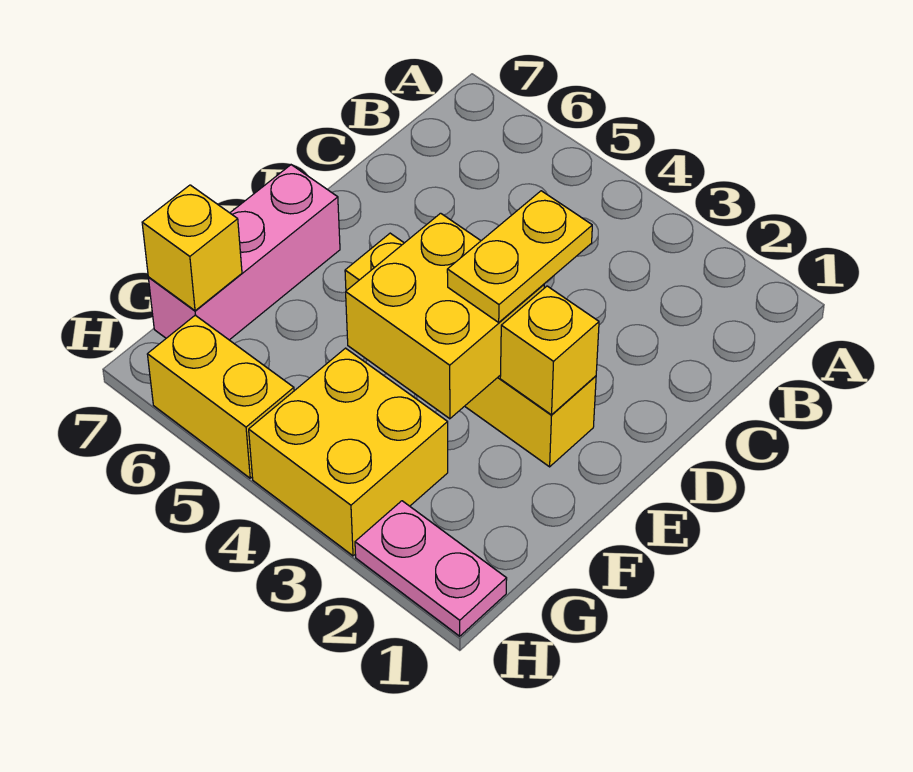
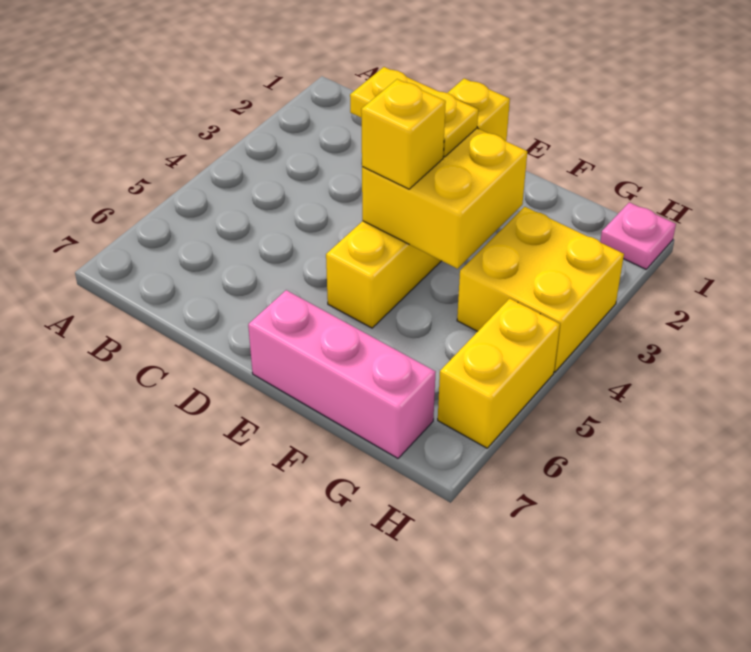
yellow brick G7 level 2 -> yellow brick E4 level 3
pink plate H1:H2 level 1 -> pink plate H1 level 1

